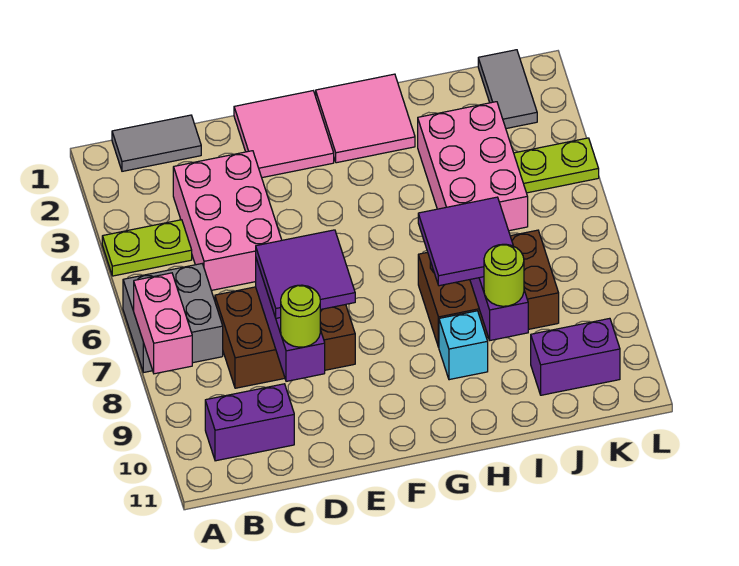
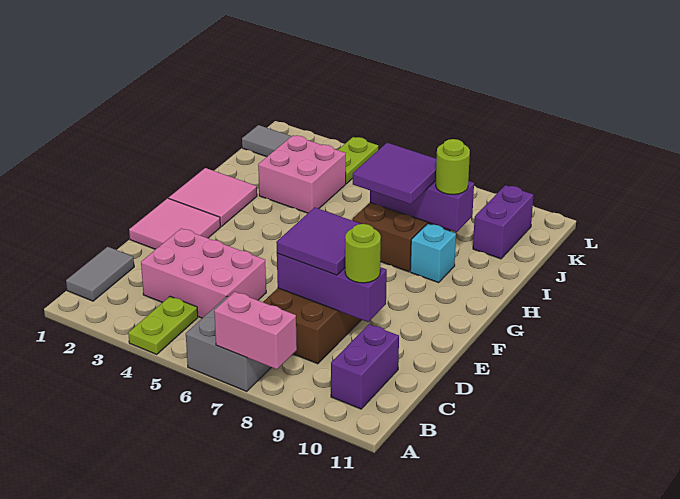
pink brick I3:J5 level 1 -> pink brick I3:J4 level 1

